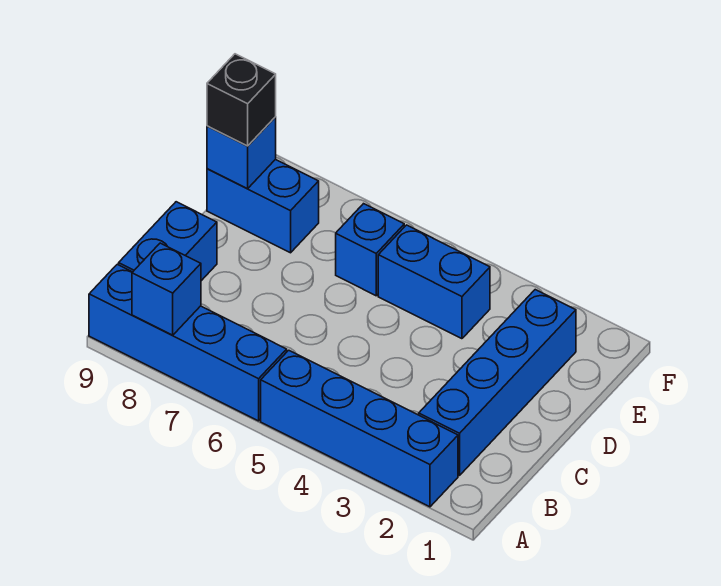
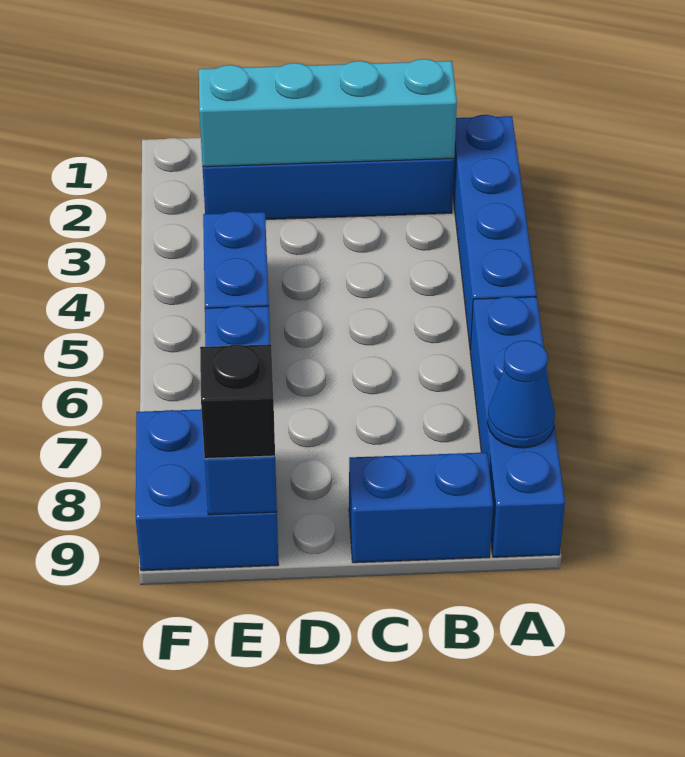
blue brick A8 level 2 -> blue cone A8 level 2
none -> cyan brick B2:E2 level 2
blue brick E8:E9 level 1 -> blue brick E8:F9 level 1

